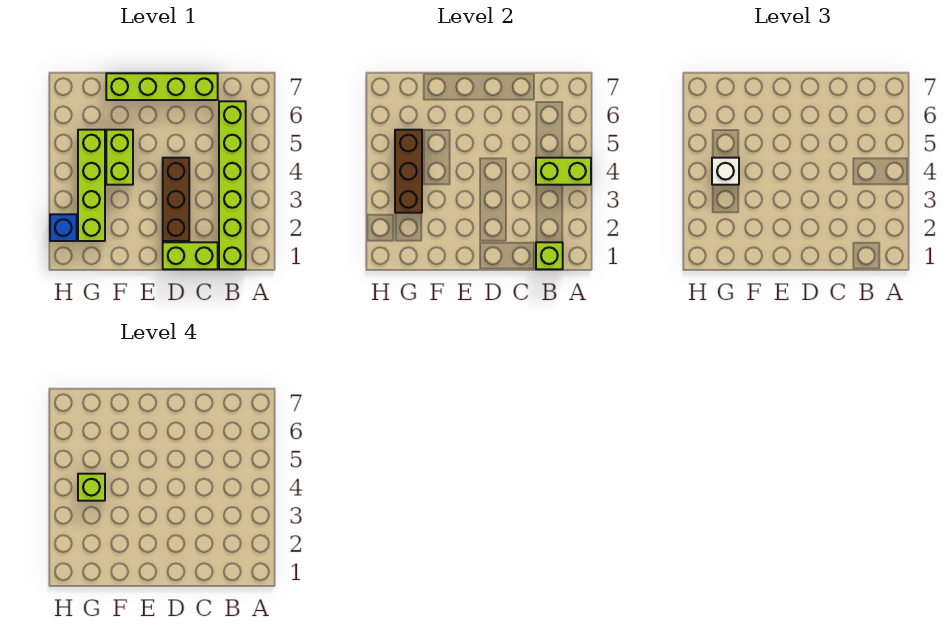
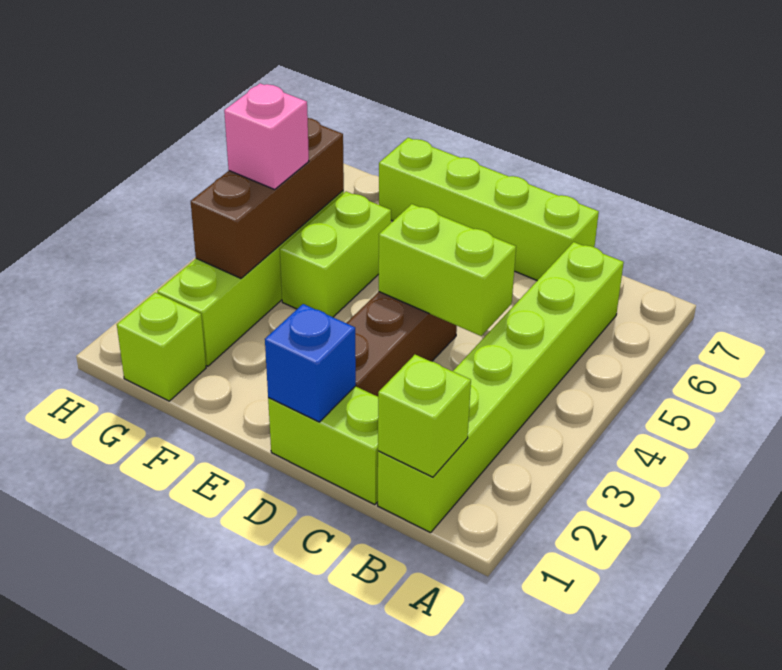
lime brick A4:B4 level 2 -> lime brick C4:D4 level 2
white brick G4 level 3 -> pink brick G4 level 3
lime brick G4 level 4 -> lime brick G1 level 1
blue brick H2 level 1 -> blue brick D1 level 2

